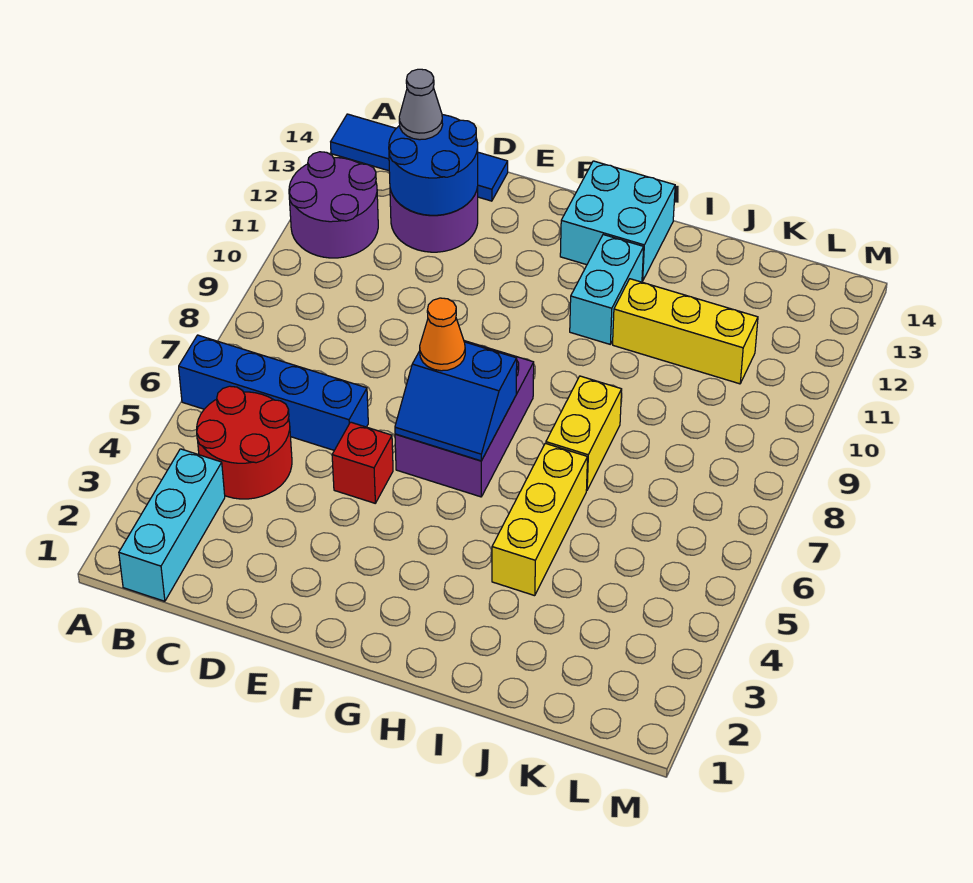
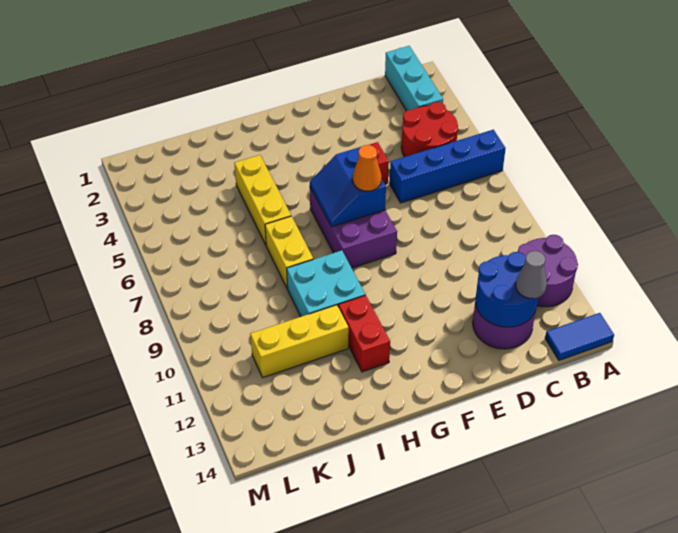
blue tile A14:D14 level 1 -> blue tile A14:B14 level 1
blue slope F6:G7 level 2 top 7 -> blue slope F6:G7 level 2 top F
cyan brick G13:H14 level 1 -> cyan brick H9:I10 level 1
cyan brick H11:H12 level 1 -> red brick H11:H12 level 1

